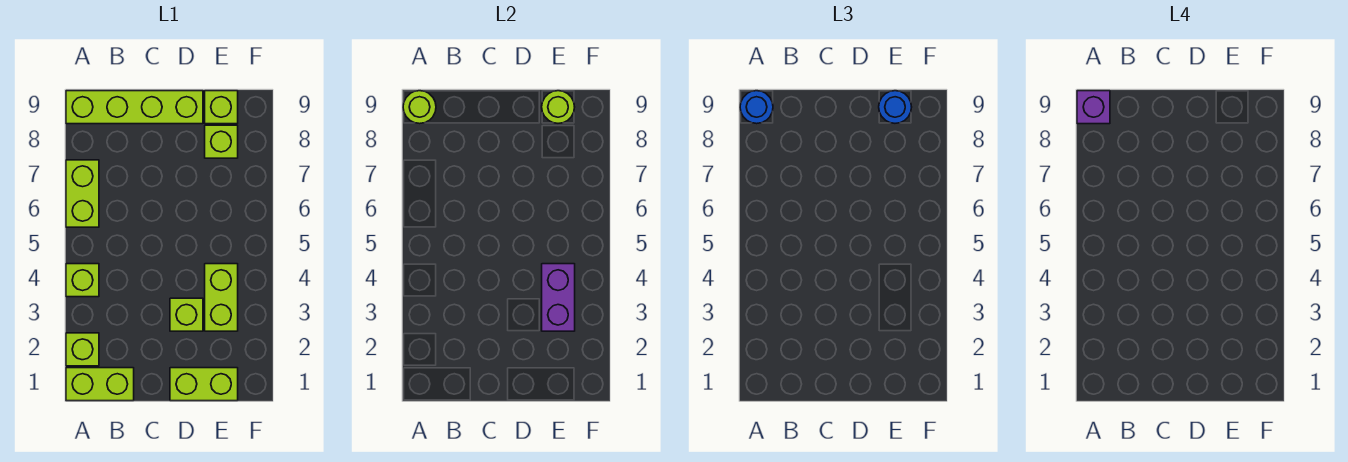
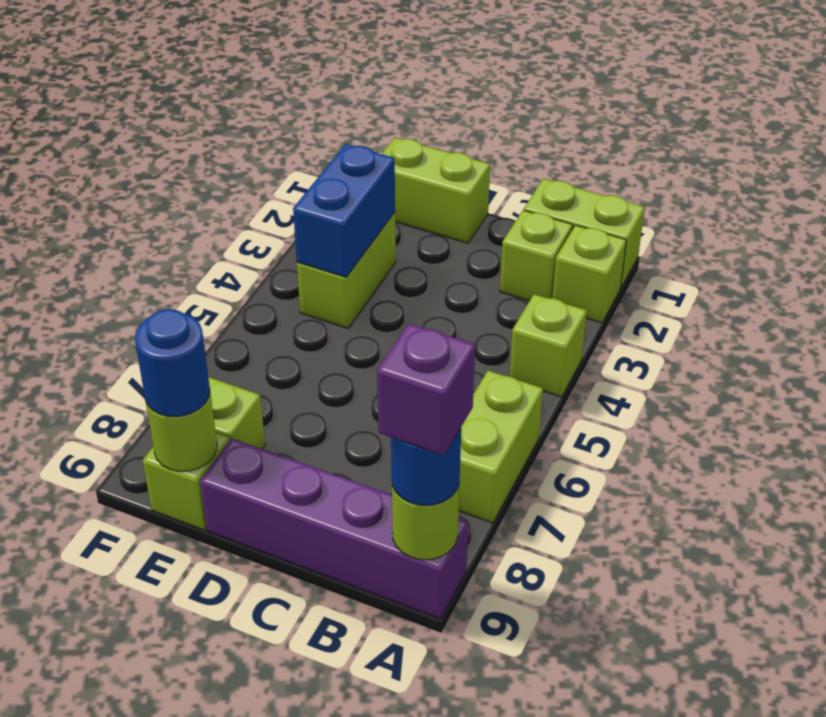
lime brick A9:D9 level 1 -> purple brick A9:D9 level 1
lime brick D3 level 1 -> lime brick B2 level 1
purple brick E3:E4 level 2 -> blue brick E3:E4 level 2

